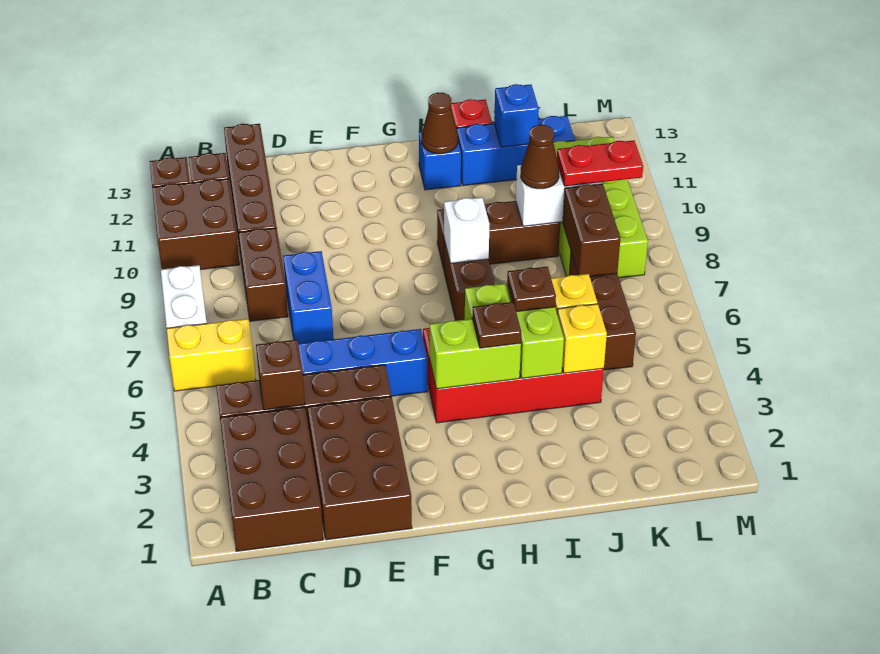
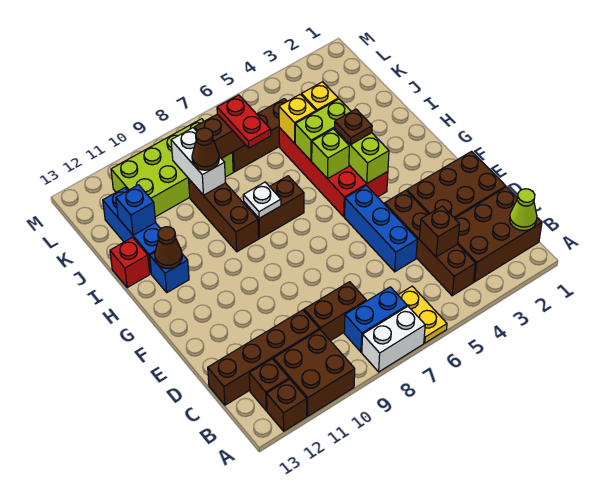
yellow brick A6:B6 level 1 -> yellow plate A6:B6 level 1
none -> lime cone B1 level 2
blue brick D7:D8 level 1 -> blue brick B7:B8 level 1
white brick H8 level 2 -> white plate H8 level 2
brown plate I5 level 3 -> none
red plate K9:L9 level 3 -> red plate J7:K7 level 3

